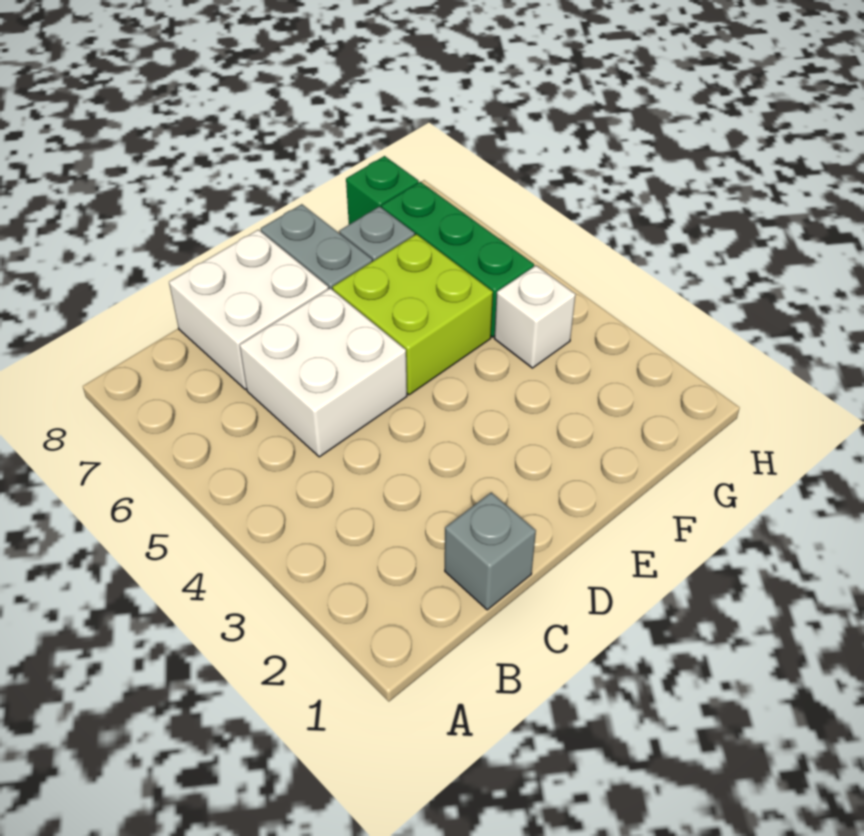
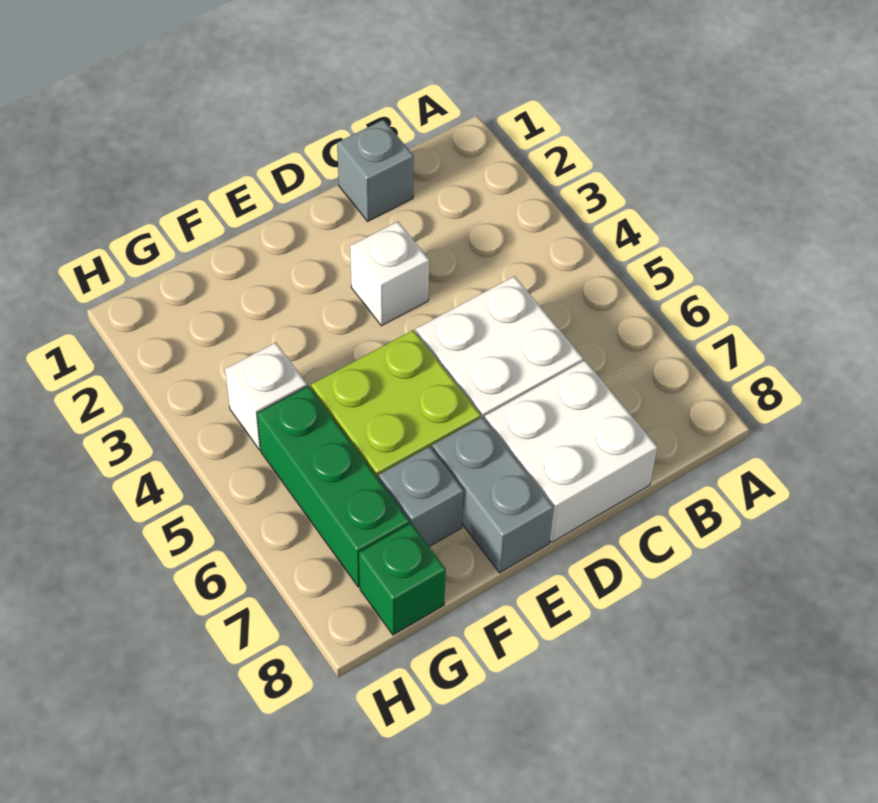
none -> white brick D3 level 1

